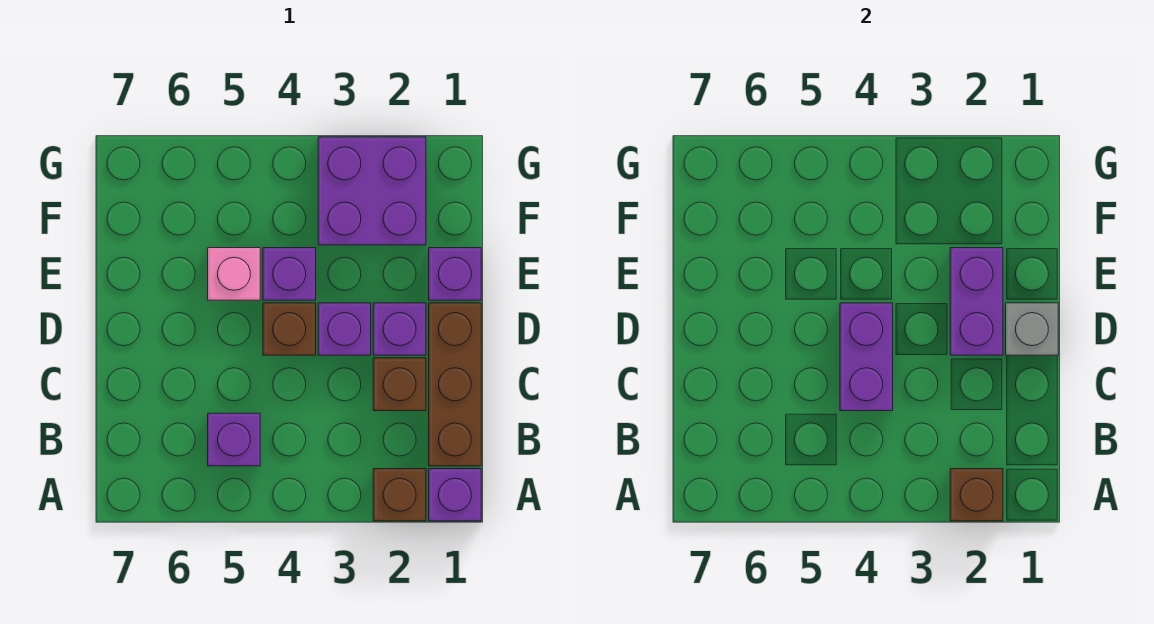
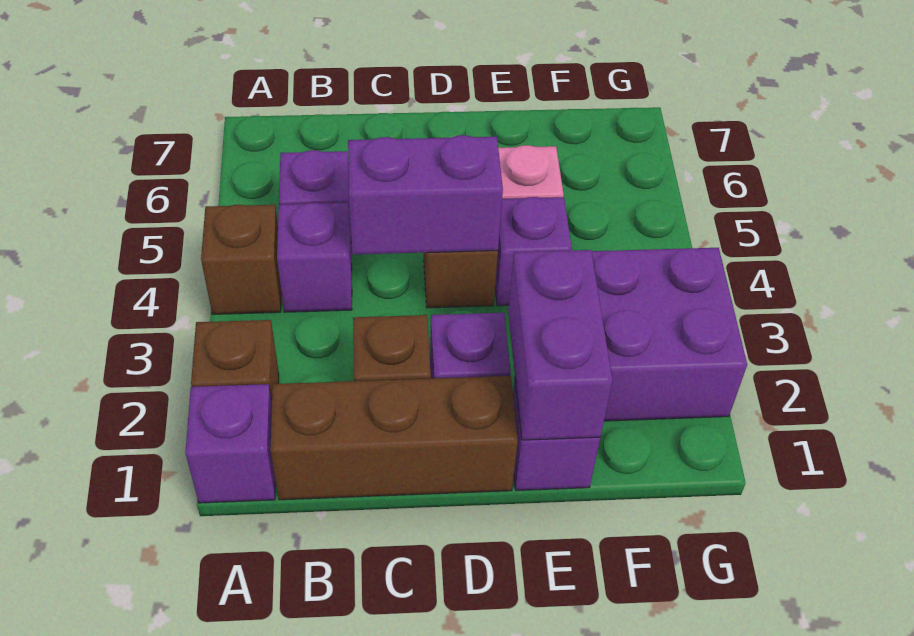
brown brick A2 level 2 -> brown brick A4 level 1
grey brick D1 level 2 -> none
purple brick D2:E2 level 2 -> purple brick E1:E2 level 2
purple brick D3 level 1 -> purple brick B4 level 1

